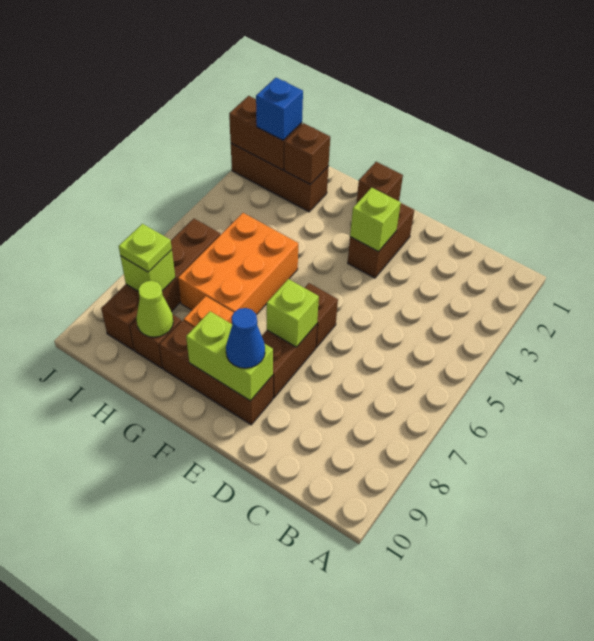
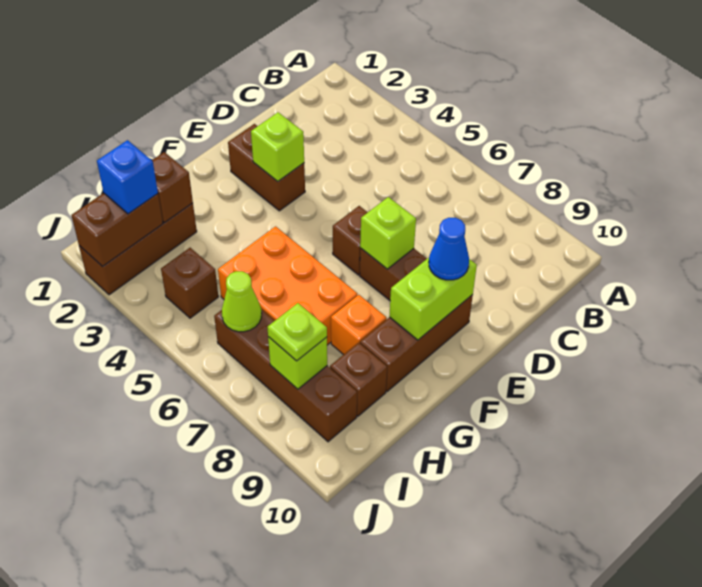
brown brick F1 level 1 -> brown brick I4 level 1
lime cone H9 level 2 -> lime cone I6 level 2

